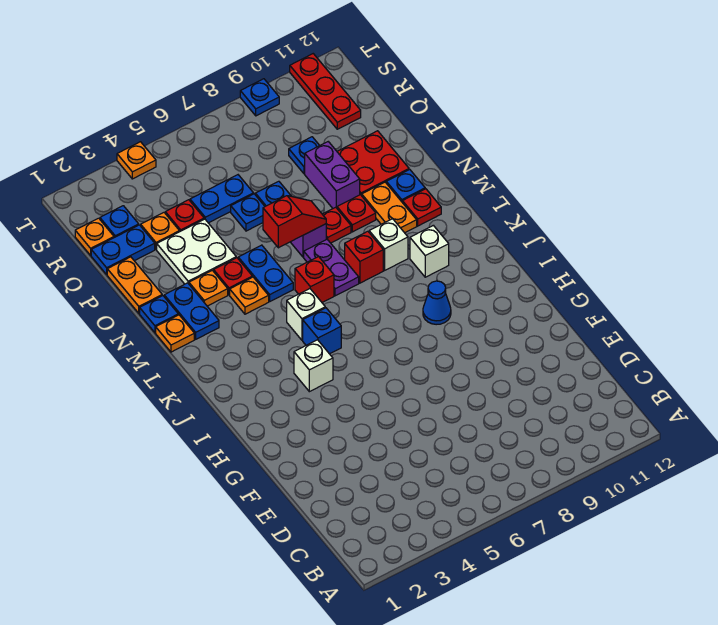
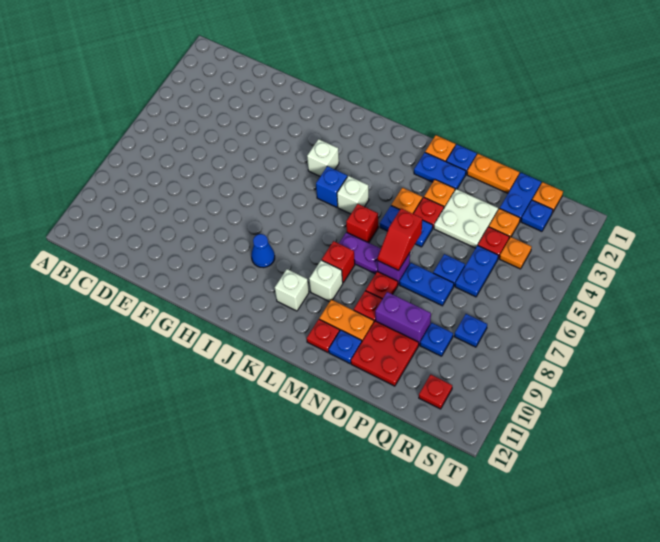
red plate R11:T11 level 1 -> red plate R11 level 1
orange plate T4 level 1 -> orange plate R4 level 1
blue plate T9 level 1 -> blue plate R8 level 1

